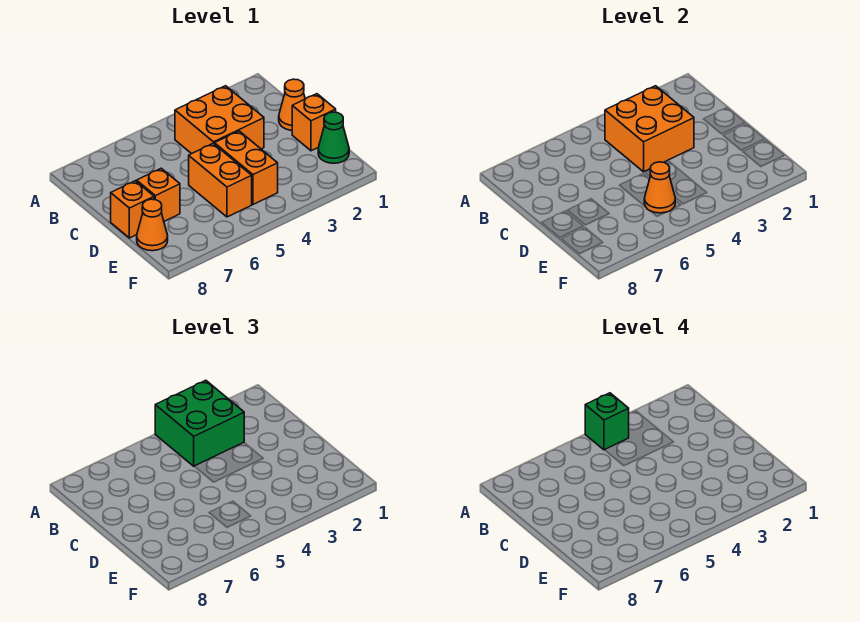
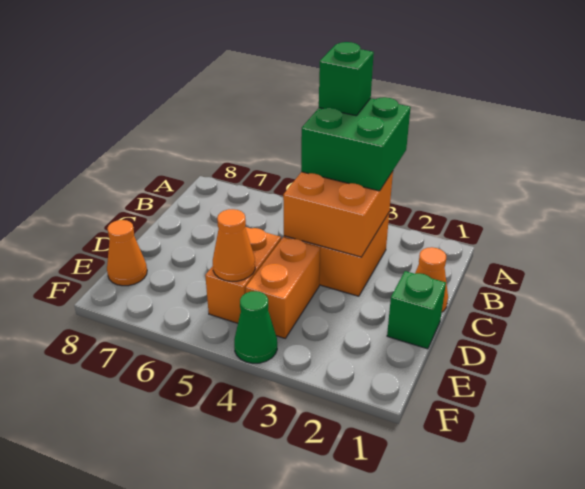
orange brick D1 level 1 -> green brick D1 level 1
orange brick D7 level 1 -> none
orange brick D8 level 1 -> none
green cone E1 level 1 -> green cone F4 level 1

